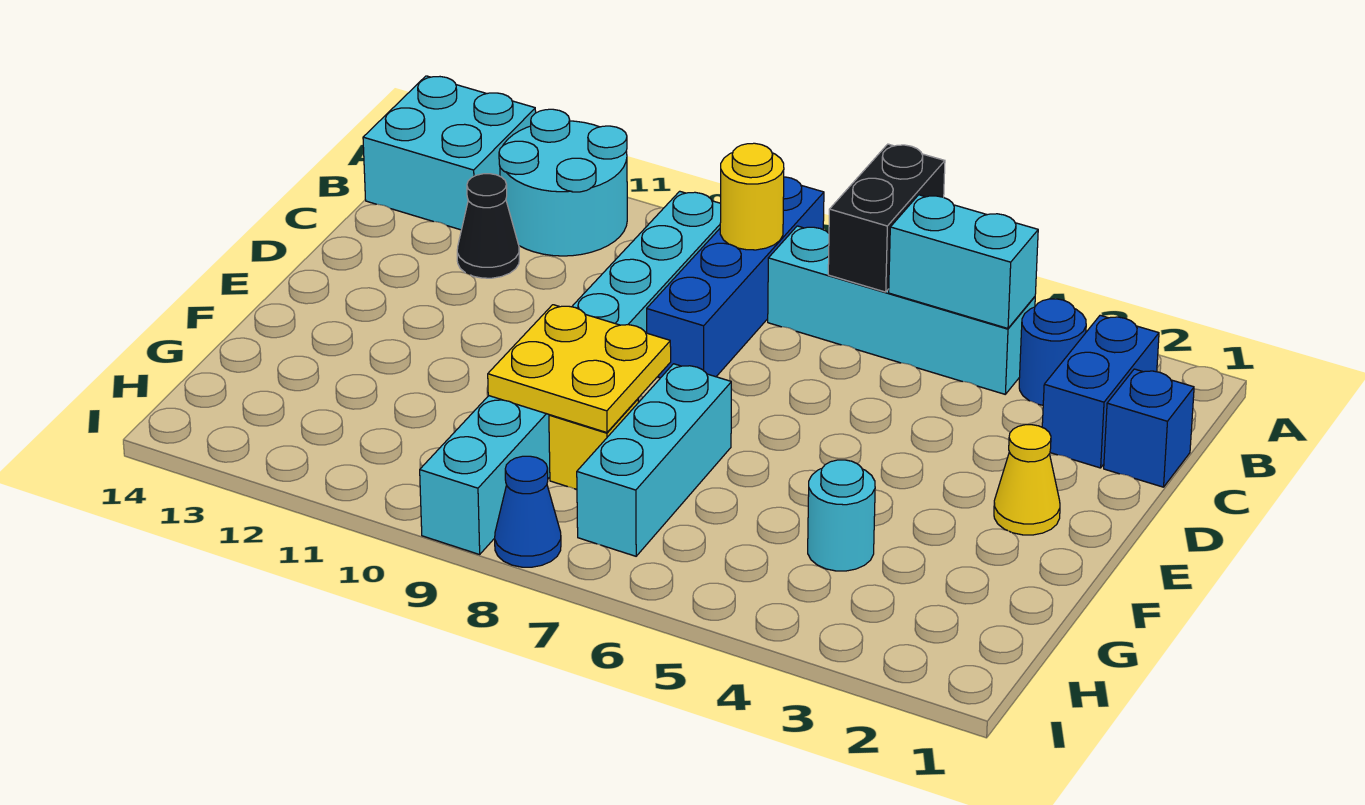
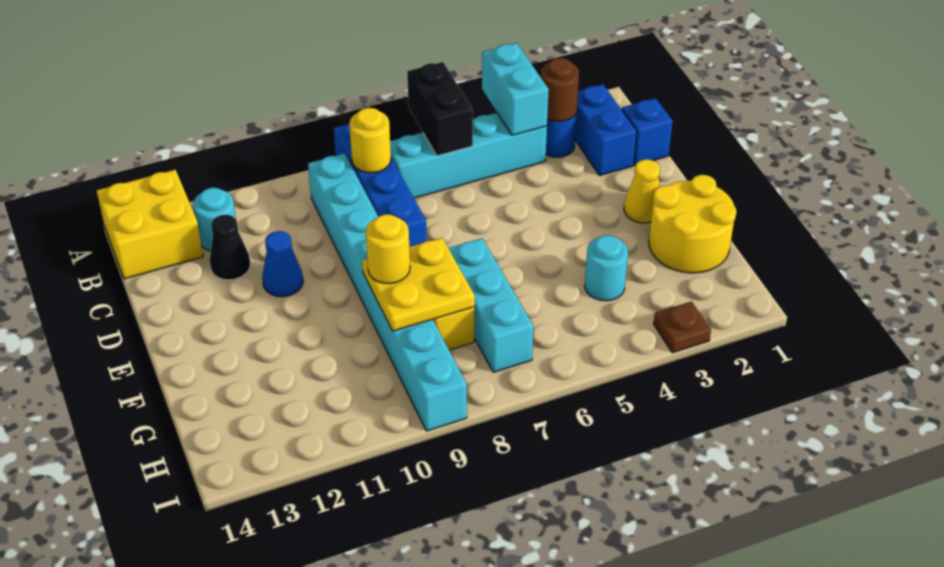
cyan round brick A11:B12 level 1 -> cyan round brick B12 level 1
cyan brick A13:B14 level 1 -> yellow brick A13:B14 level 1
none -> brown round brick B3 level 2
cyan brick B4:B5 level 2 -> cyan brick A4:B4 level 2
none -> yellow round brick F1:G2 level 1
none -> yellow round brick F9 level 3
none -> brown plate I3 level 1
blue cone I8 level 1 -> blue cone D11 level 1

